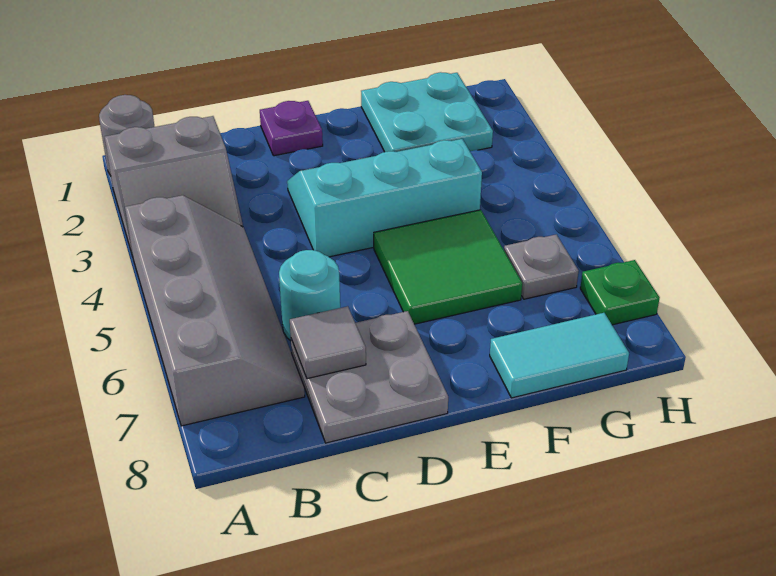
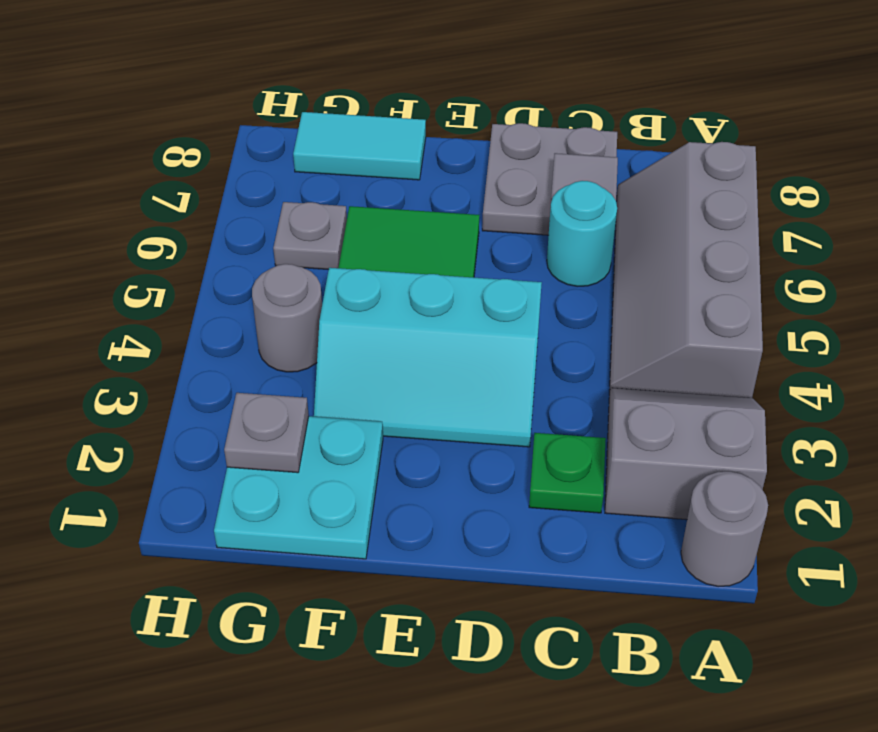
purple plate D1 level 1 -> none
none -> grey plate G2 level 2
none -> grey round brick G4 level 1
green plate H7 level 1 -> green plate C2 level 1

